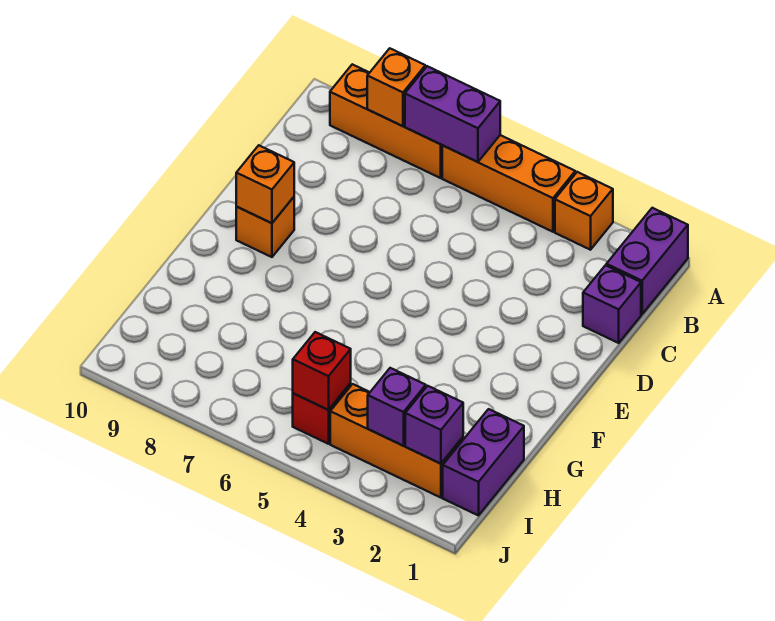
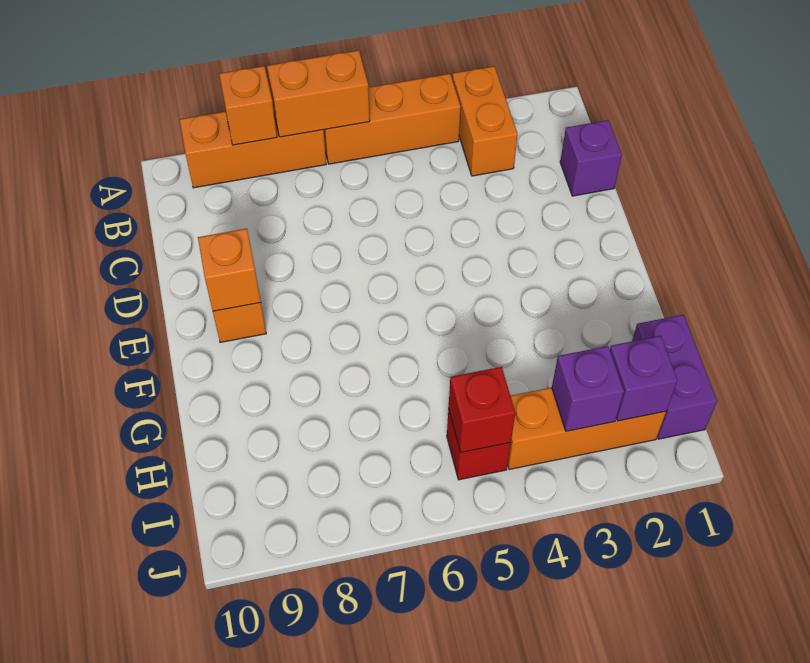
purple brick A1:B1 level 1 -> none
orange brick A3 level 1 -> orange brick A3:B3 level 1
purple brick A6:A7 level 2 -> orange brick A6:A7 level 2

